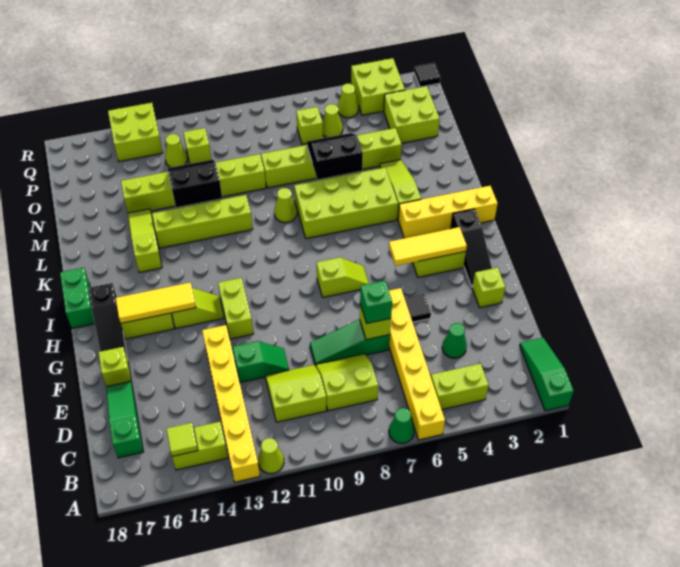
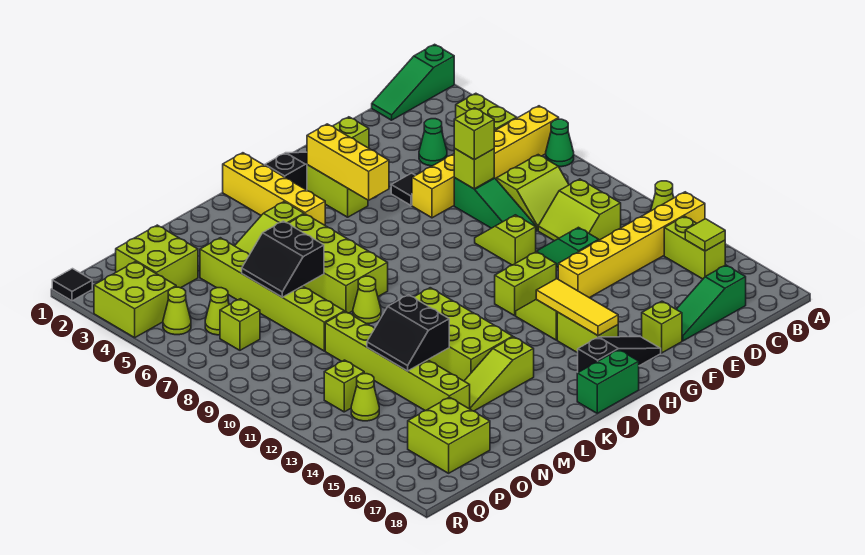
lime slope C8:D9 level 1 top C -> lime slope C8:D9 level 1 top 8
green brick E7 level 3 -> lime brick E7 level 3
yellow tile H3:H5 level 2 -> yellow brick H3:H5 level 2
lime slope H7:H8 level 1 top 8 -> lime slope F9:F10 level 1 top 10
lime brick L11:L14 level 1 -> lime brick K11:L14 level 1
lime brick Q14:R15 level 1 -> lime brick O16:P17 level 1

